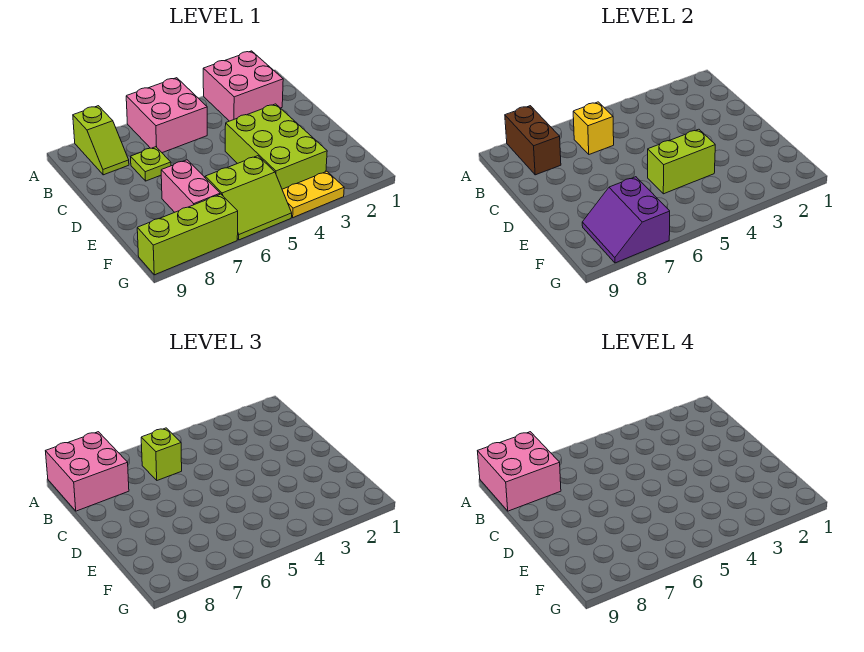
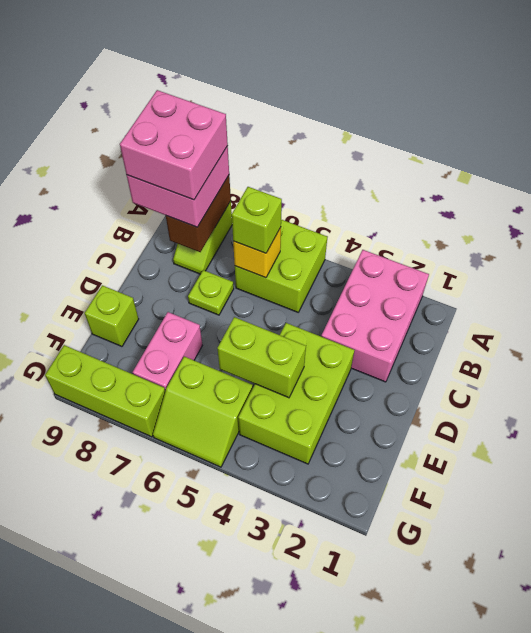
pink brick A2:B3 level 1 -> pink brick A2:C3 level 1
pink brick A5:B6 level 1 -> lime brick A5:B6 level 1
none -> lime brick E9 level 1
purple slope F7:G8 level 2 top 7 -> none
yellow plate G3:G4 level 1 -> none

